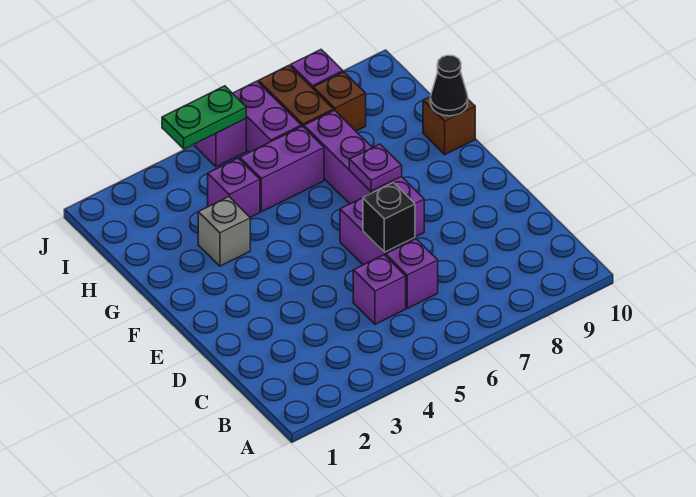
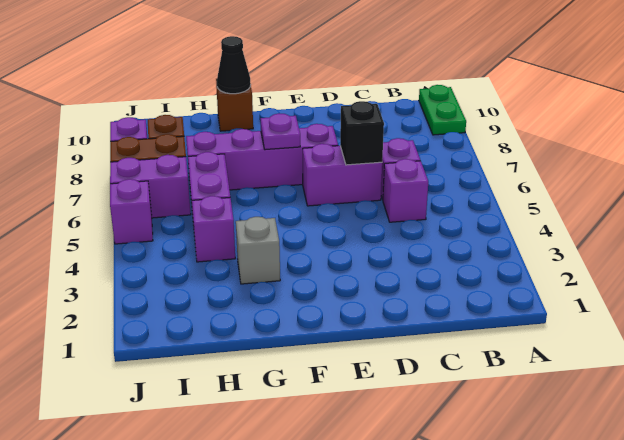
green plate J4:J5 level 2 -> green plate A9:A10 level 1

